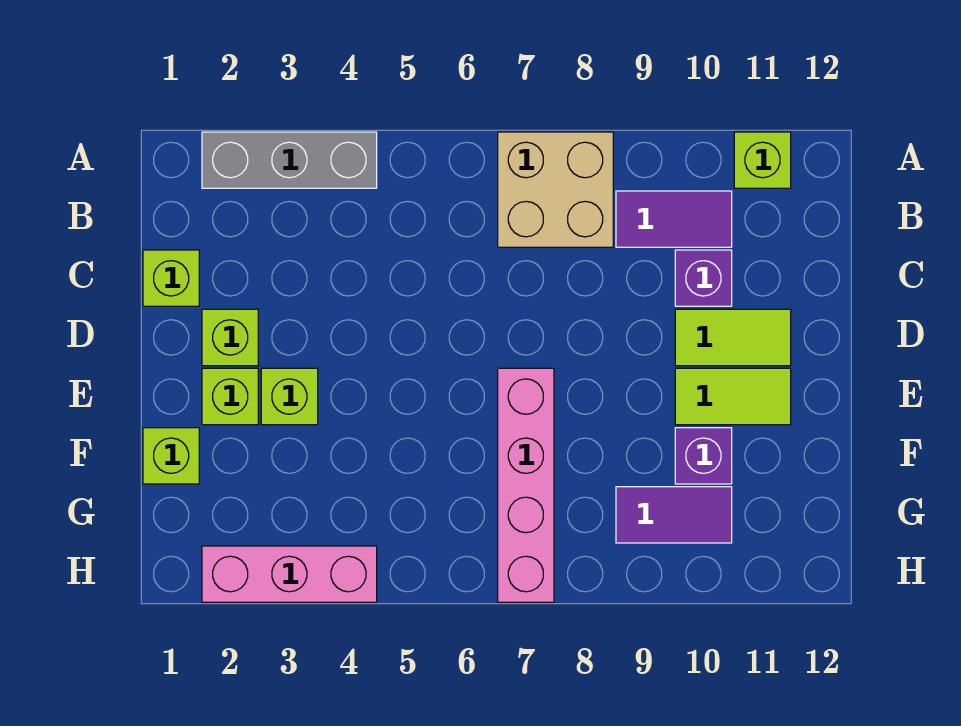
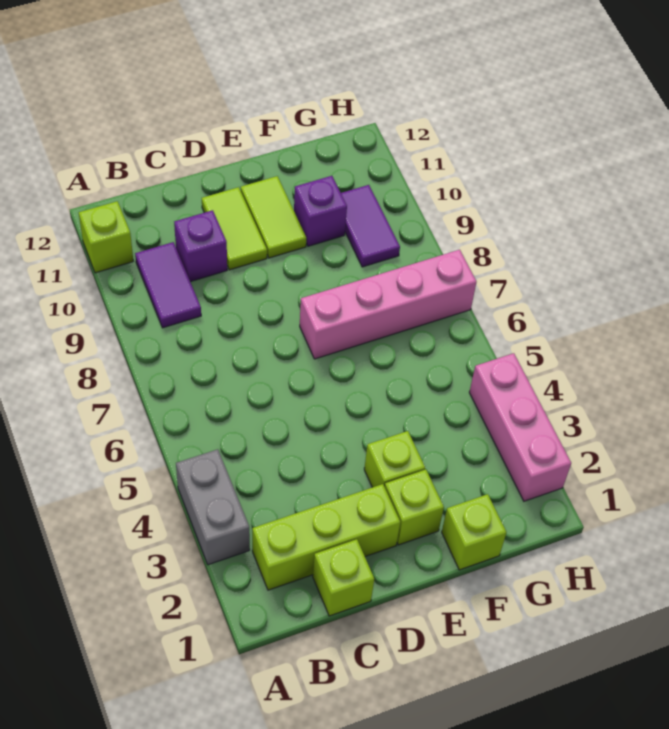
grey brick A2:A4 level 1 -> grey brick A3:A4 level 1
tan brick A7:B8 level 1 -> none
lime brick D2 level 1 -> lime brick B2:D2 level 1

